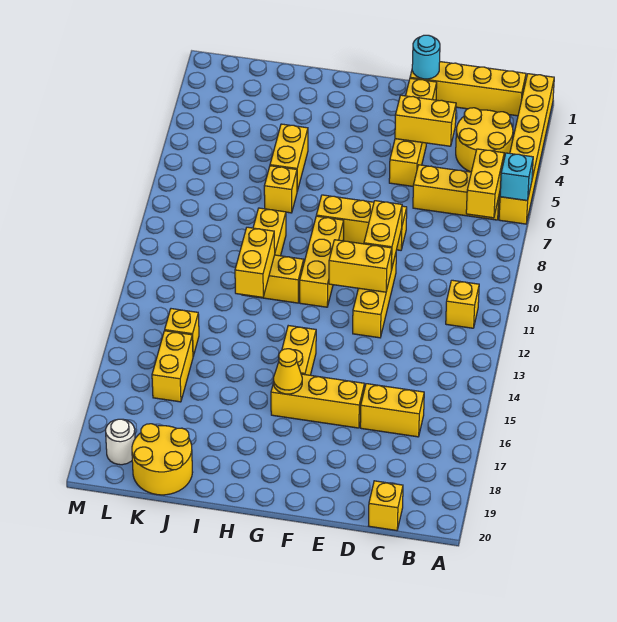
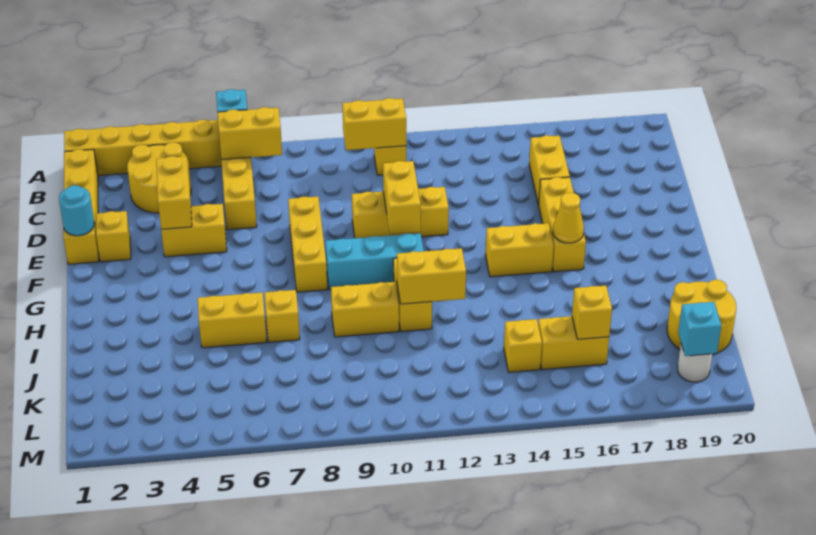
yellow brick C20 level 1 -> yellow brick K16 level 2
yellow brick E9:E10 level 2 -> yellow brick B10:B11 level 2
yellow brick G9:G11 level 1 -> cyan brick G9:G11 level 1
none -> cyan brick L19 level 2

